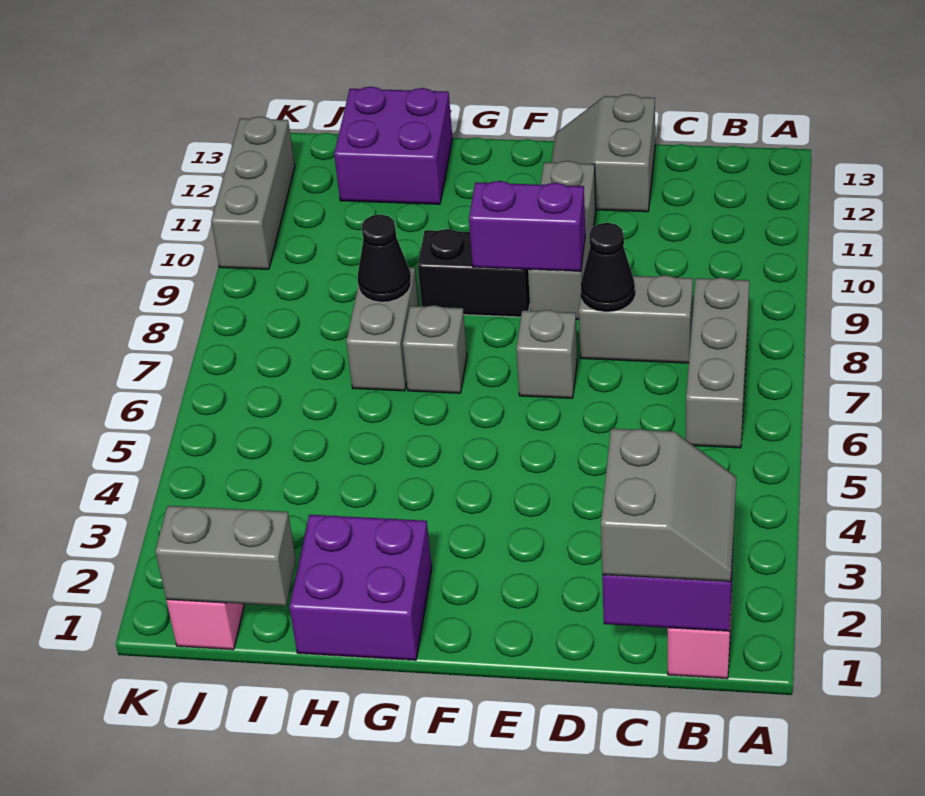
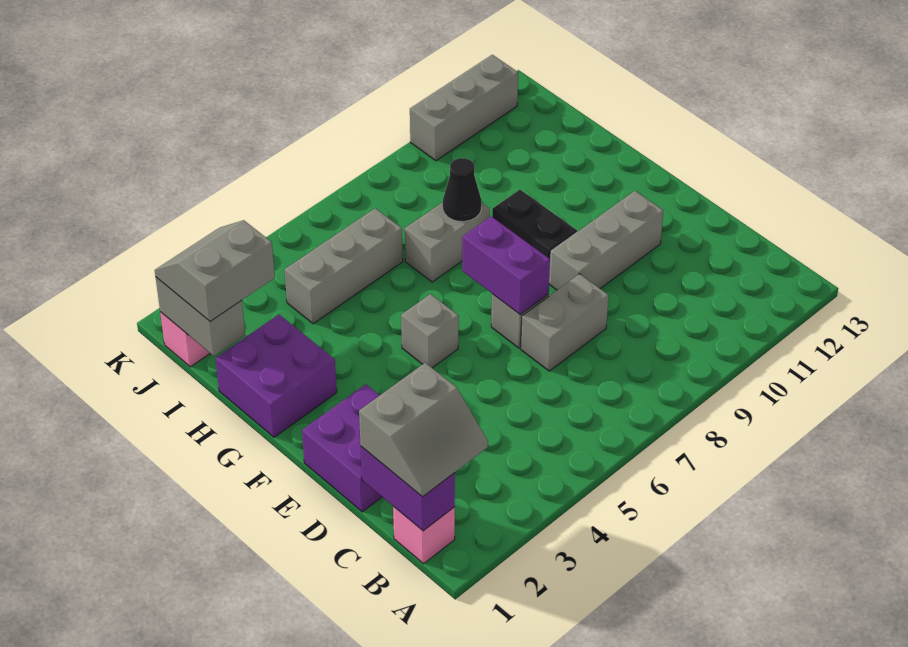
grey brick B6:B8 level 1 -> grey brick I4:I6 level 1
grey brick C8:D8 level 1 -> grey brick D7:D8 level 1
black cone D8 level 2 -> none
grey slope D12:E13 level 1 top D -> grey slope I1:J2 level 3 top I
purple brick E9:F9 level 2 -> purple brick E7:F7 level 2
grey brick G7 level 1 -> grey brick F5 level 1
purple brick H12:I13 level 1 -> purple brick D1:E2 level 1

